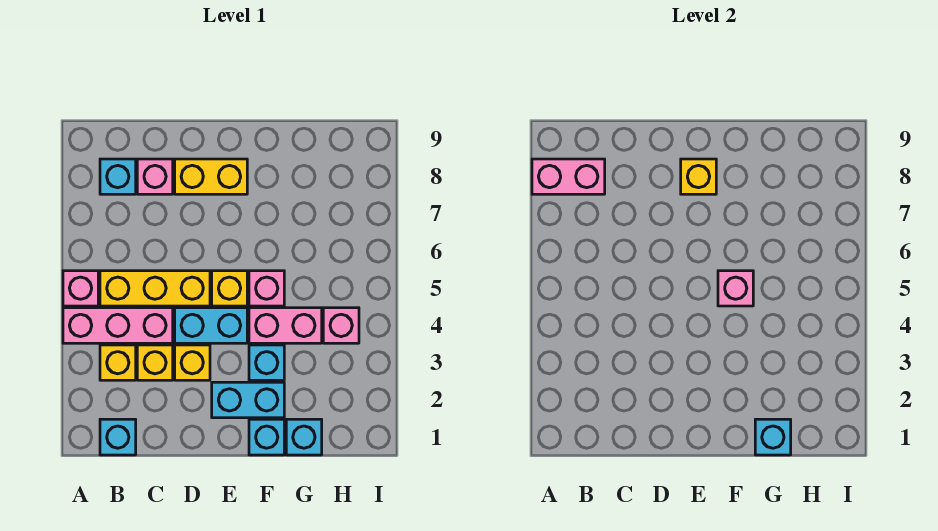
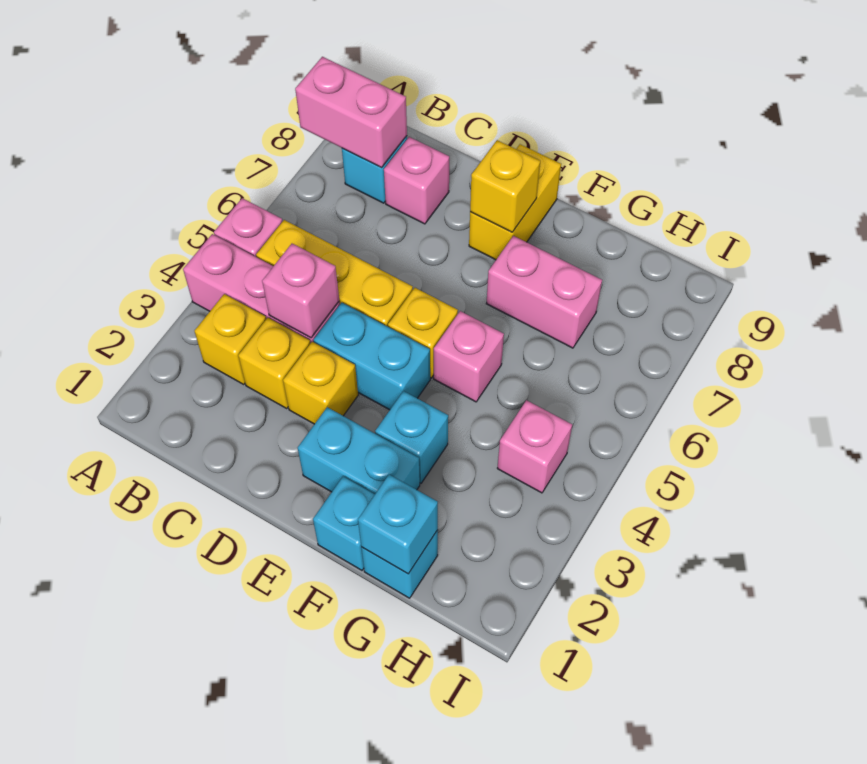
cyan brick B1 level 1 -> none
yellow brick D8:E8 level 1 -> yellow brick E8:E9 level 1
pink brick F4:G4 level 1 -> pink brick F7:G7 level 1
pink brick F5 level 2 -> pink brick C4 level 2

